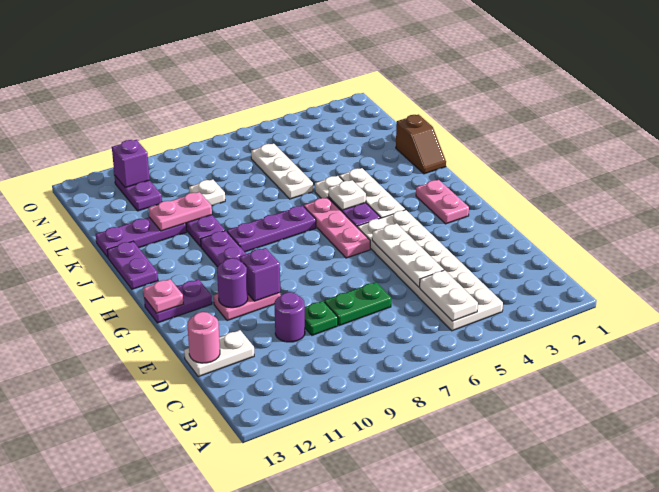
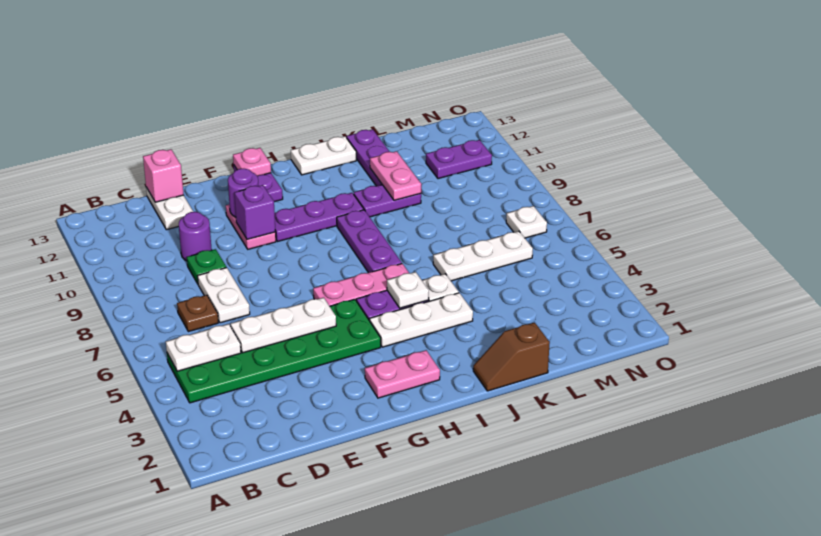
white plate B4:G5 level 1 -> green plate B4:G5 level 1
none -> brown plate C7 level 1
green plate D7:D8 level 1 -> white plate D7:D8 level 1
pink round brick D13 level 2 -> pink brick D13 level 2
purple plate I13:J13 level 1 -> white plate I13:J13 level 1
white plate L9 level 1 -> white plate N7 level 1
purple brick N11 level 2 -> none

